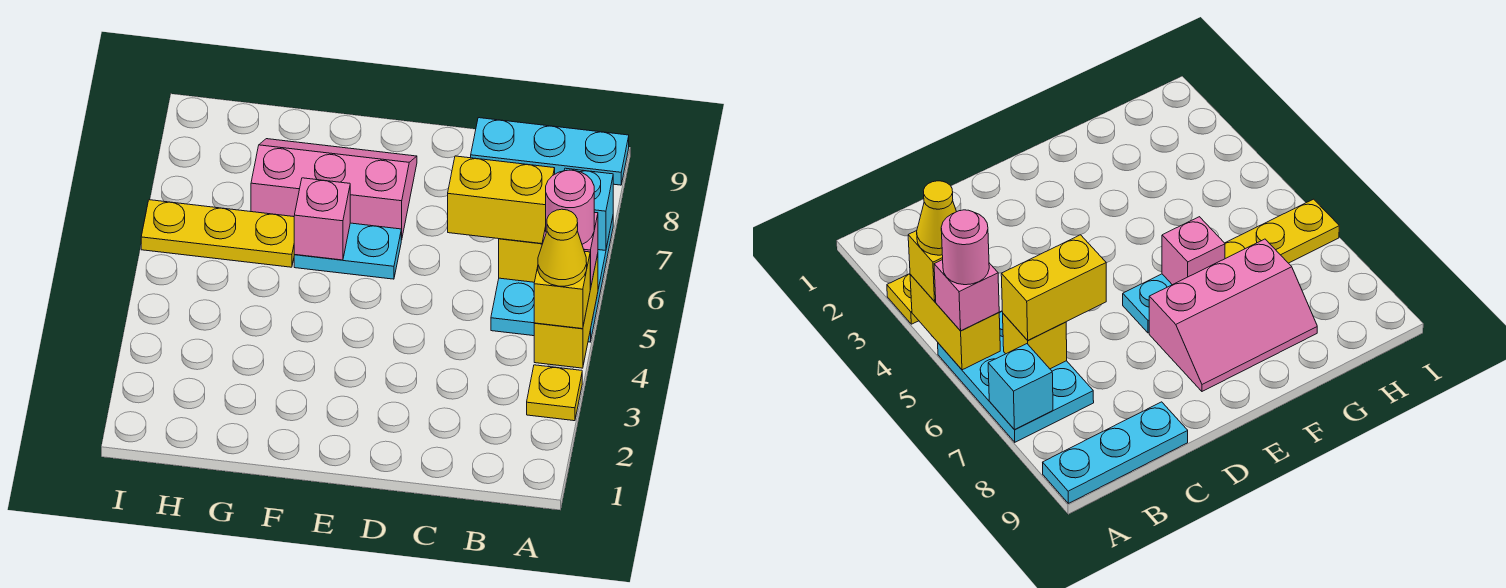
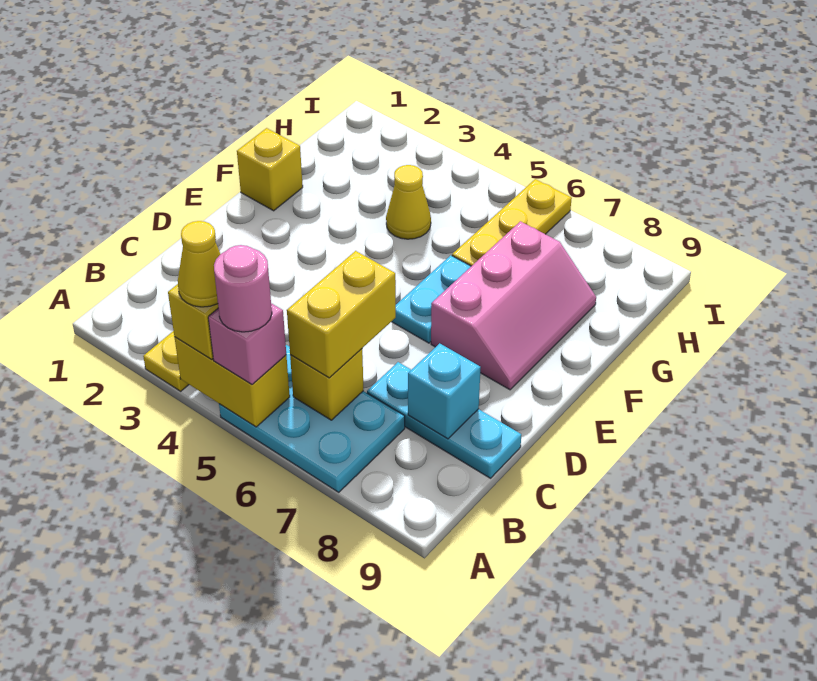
cyan brick A7 level 2 -> cyan brick C8 level 2
cyan plate A9:C9 level 1 -> cyan plate C7:C9 level 1
none -> yellow brick F1 level 1
pink brick F6 level 2 -> none
none -> yellow cone G4 level 1

